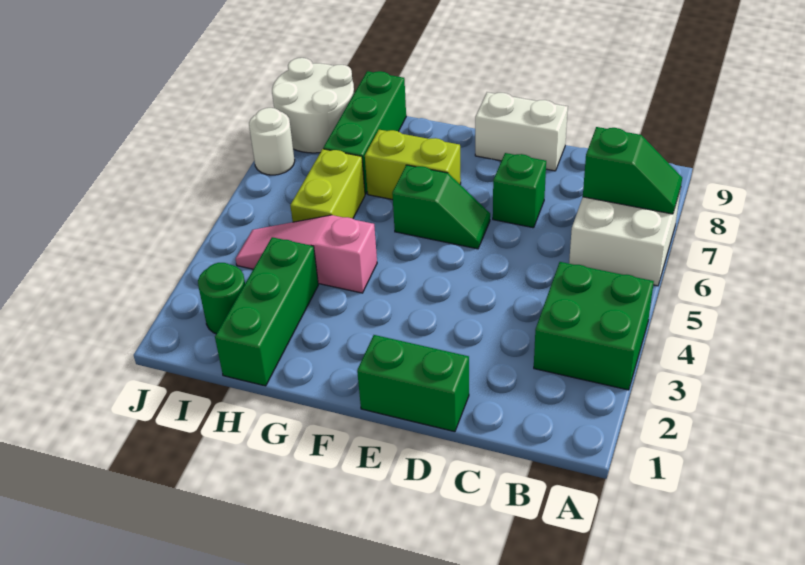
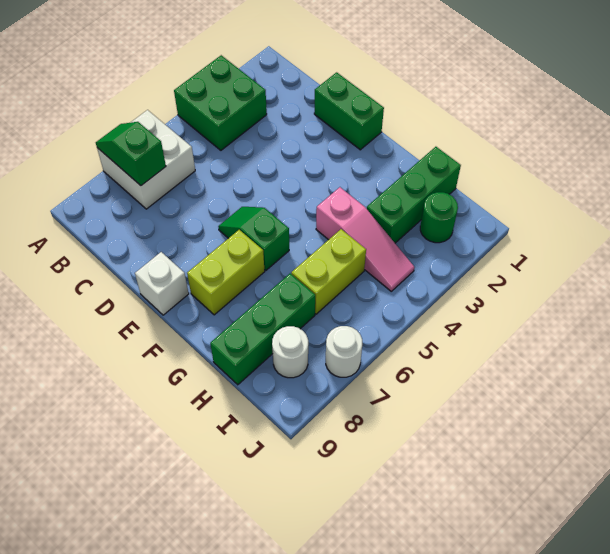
green brick D7 level 1 -> none
white brick D9:E9 level 1 -> white brick E9 level 1
lime brick F7:G7 level 1 -> lime brick F7:F8 level 1
white round brick I8:J9 level 1 -> white round brick I8 level 1

